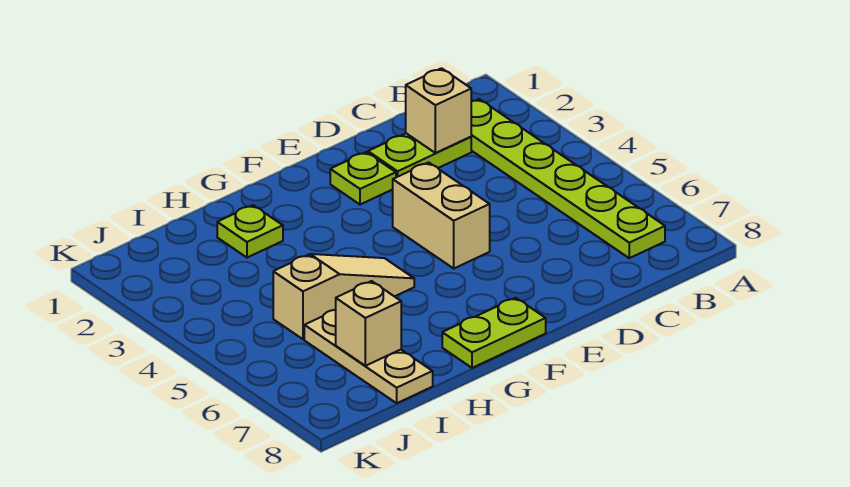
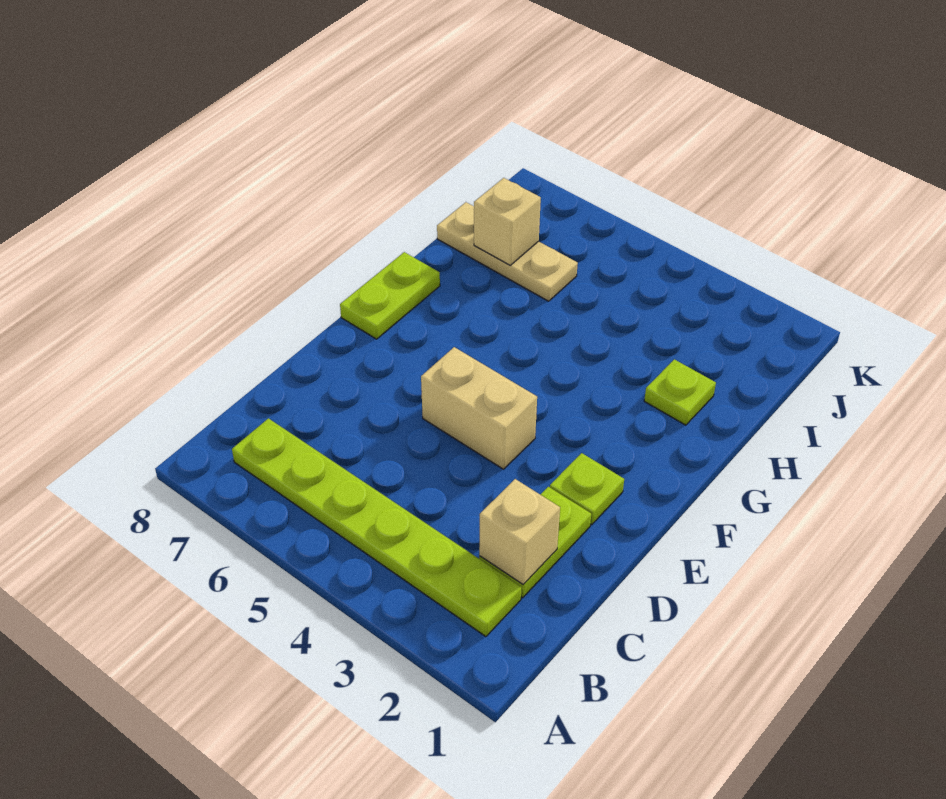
tan slope G5:I5 level 1 top I -> none

